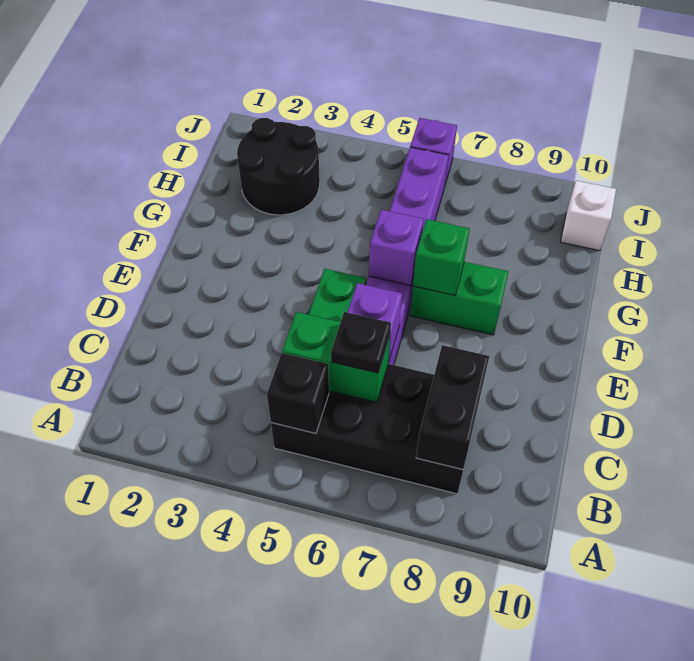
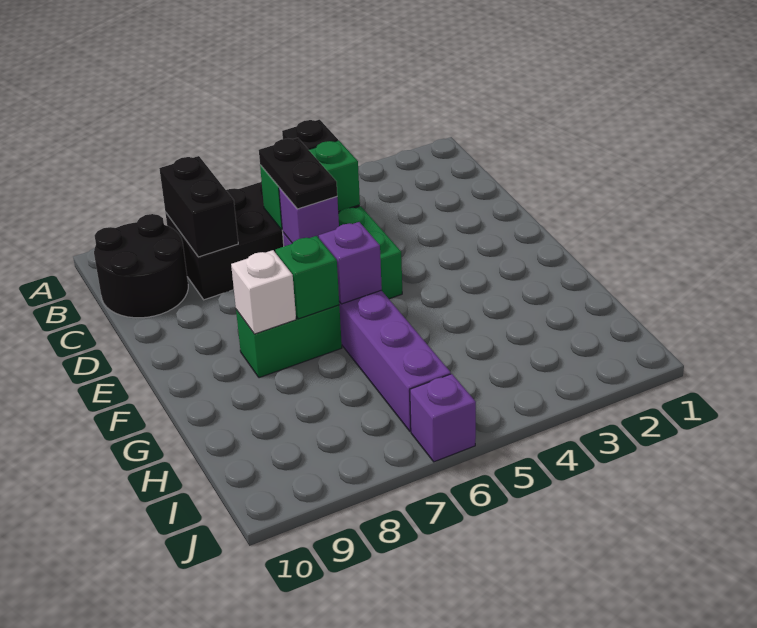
black plate C6 level 3 -> black plate C6:D6 level 3
black round brick H2:I3 level 1 -> black round brick B9:C10 level 1
white brick I10 level 1 -> white brick F8 level 2

